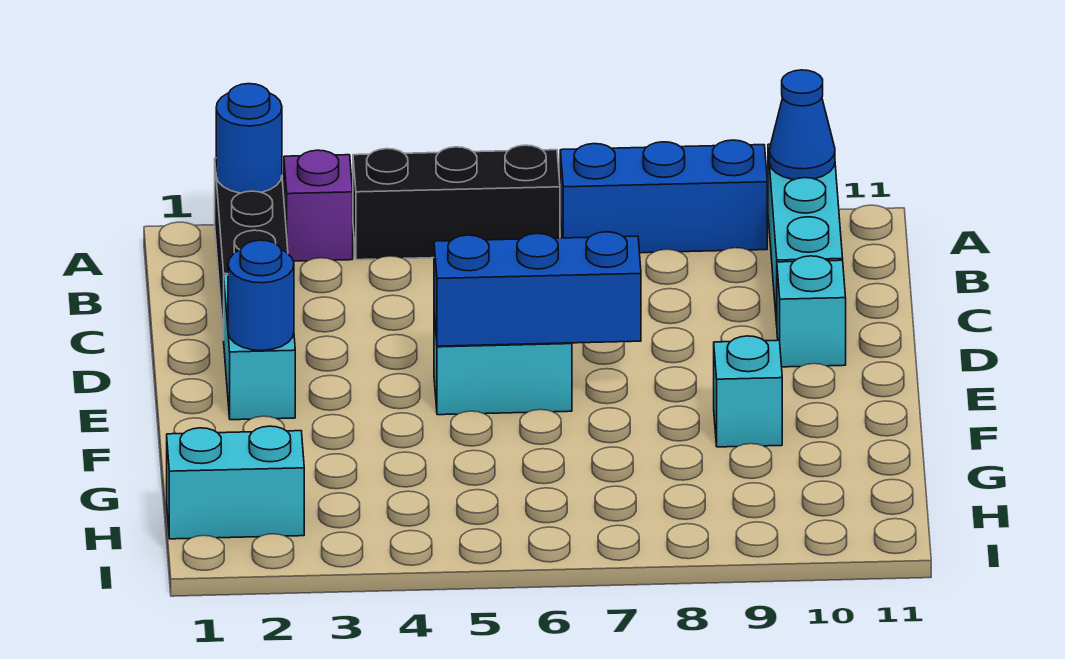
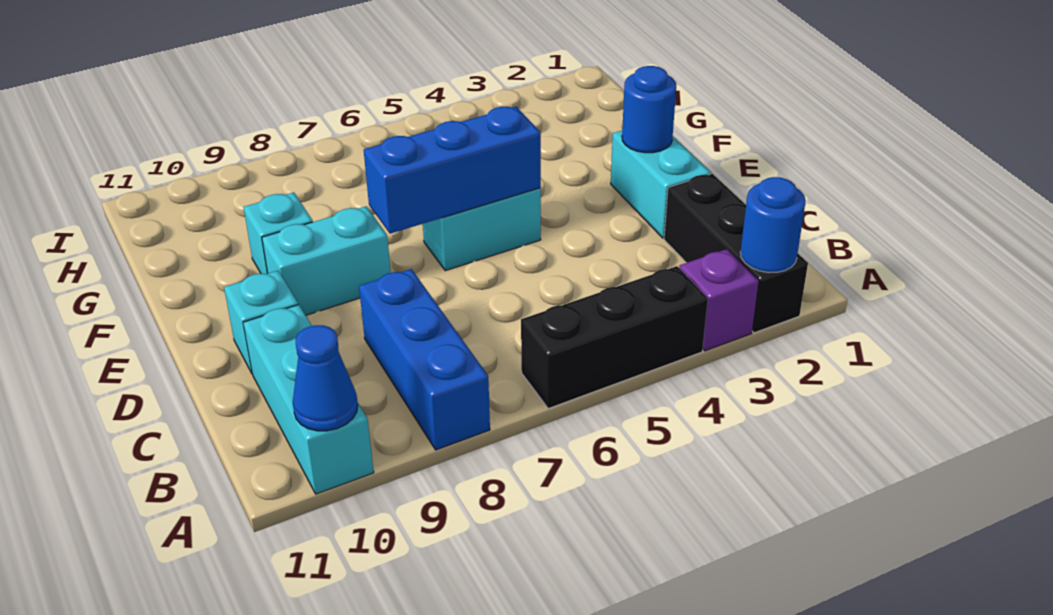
blue brick A7:A9 level 1 -> blue brick A8:C8 level 1
cyan brick H1:H2 level 1 -> cyan brick E8:E9 level 1

